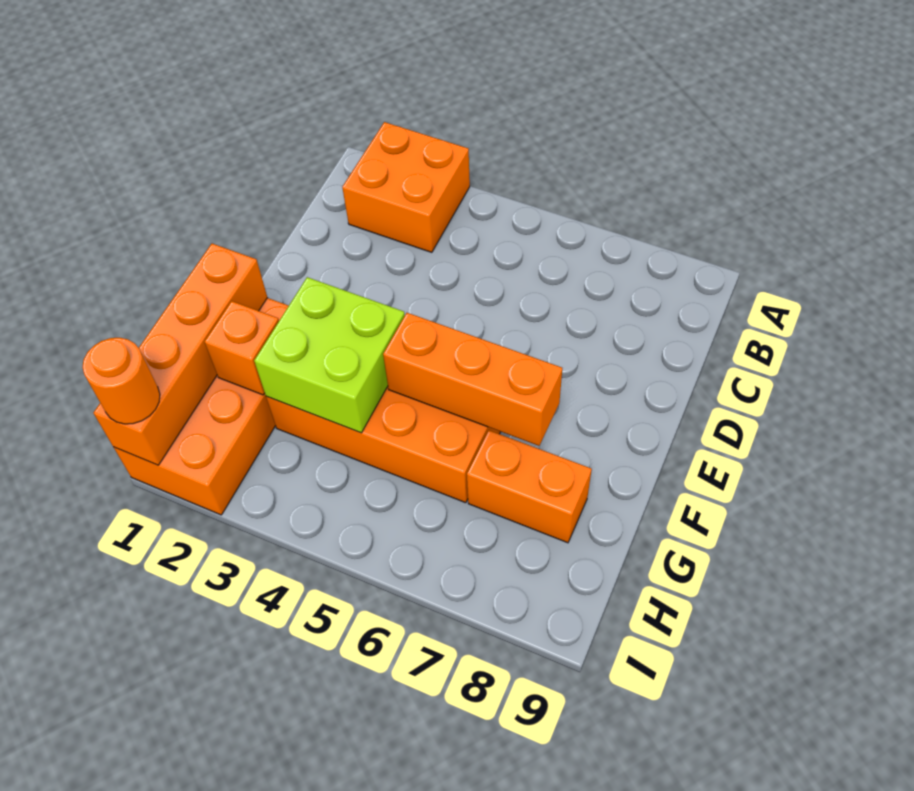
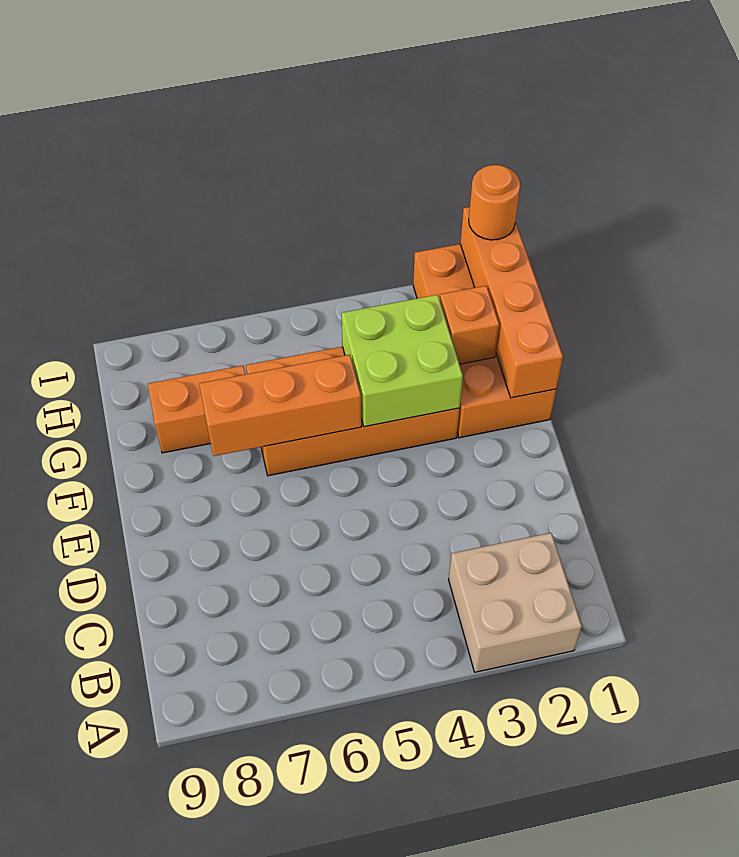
orange brick A2:B3 level 1 -> tan brick A2:B3 level 1

